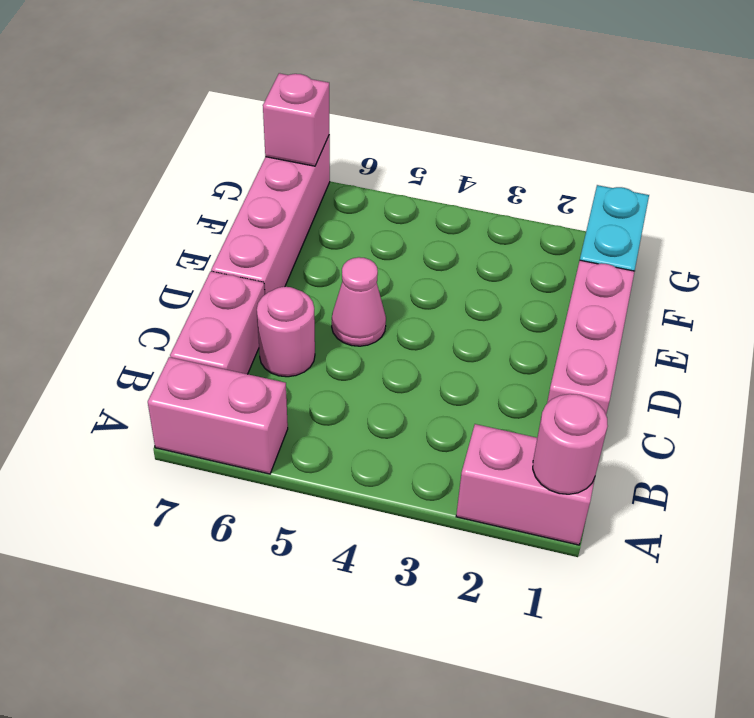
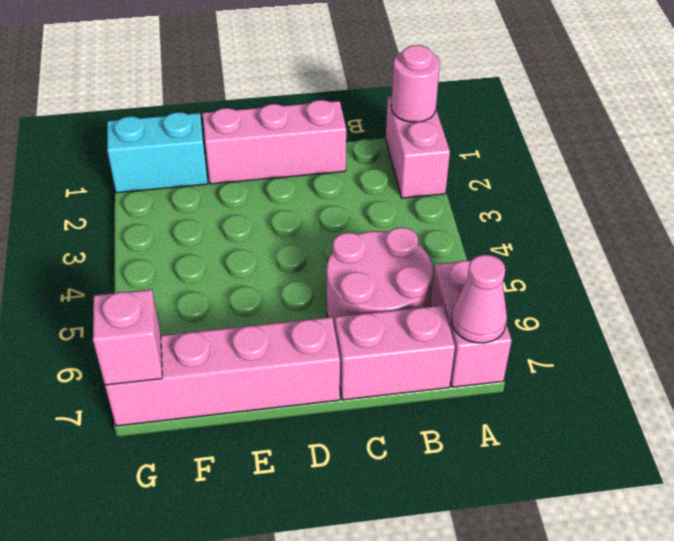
pink round brick C6 level 1 -> pink round brick B5:C6 level 1
pink cone D5 level 1 -> pink cone A7 level 2

